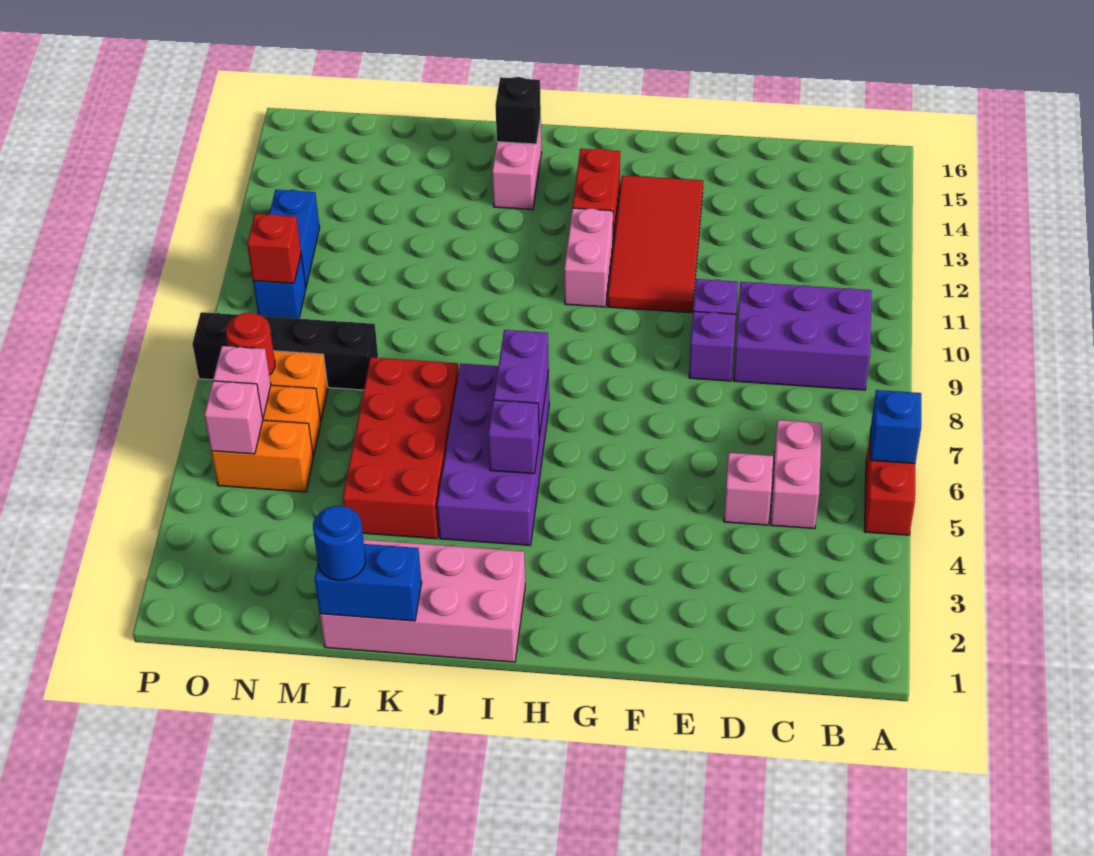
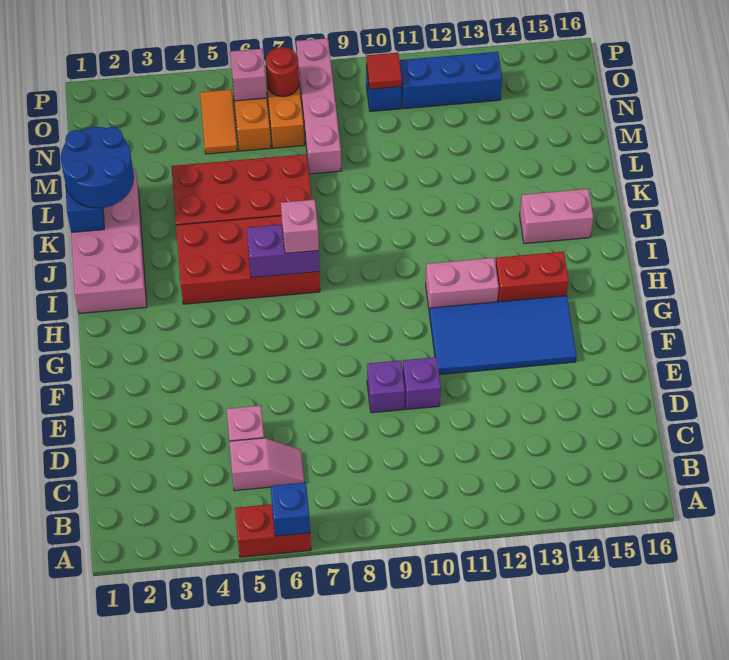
purple brick B9:D10 level 1 -> none
pink brick C5:C6 level 1 -> pink slope C5:C6 level 1 top 5
red tile F11:G14 level 1 -> blue tile F11:G14 level 1
purple brick I4:J7 level 1 -> red brick I4:J7 level 1
purple brick I5 level 2 -> none
black brick J15 level 2 -> none
blue round brick L1 level 3 -> blue round brick K1:L2 level 3
black brick M8:P8 level 1 -> pink brick M8:P8 level 1
orange brick N5:O5 level 1 -> orange tile N5:O5 level 1
pink brick O5 level 2 -> pink brick I7 level 3
red brick O10 level 2 -> red tile O10 level 2
blue brick O11:O12 level 1 -> blue brick O11:O13 level 1

